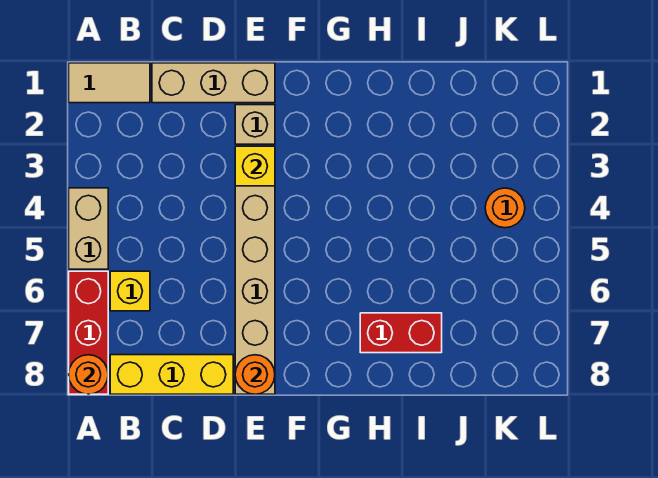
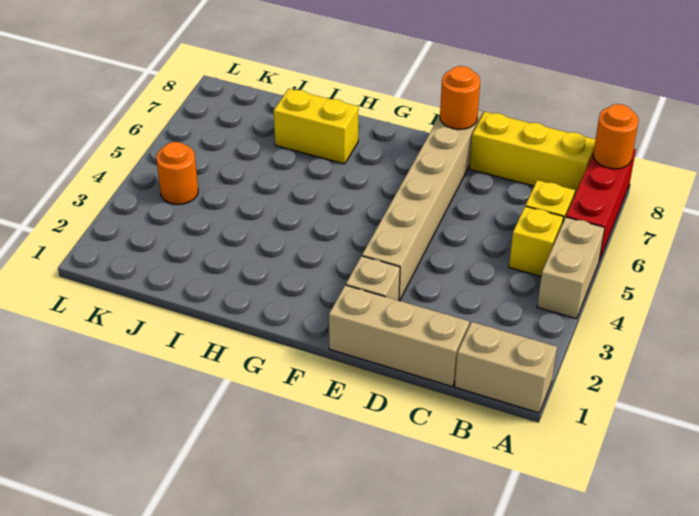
tan tile A1:B1 level 1 -> tan brick A1:B1 level 1
yellow brick E3 level 2 -> yellow brick B5 level 1
red brick H7:I7 level 1 -> yellow brick H7:I7 level 1

